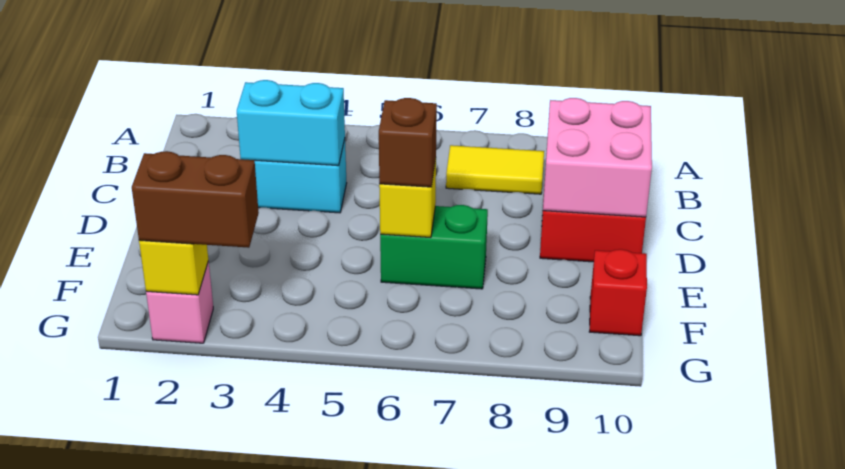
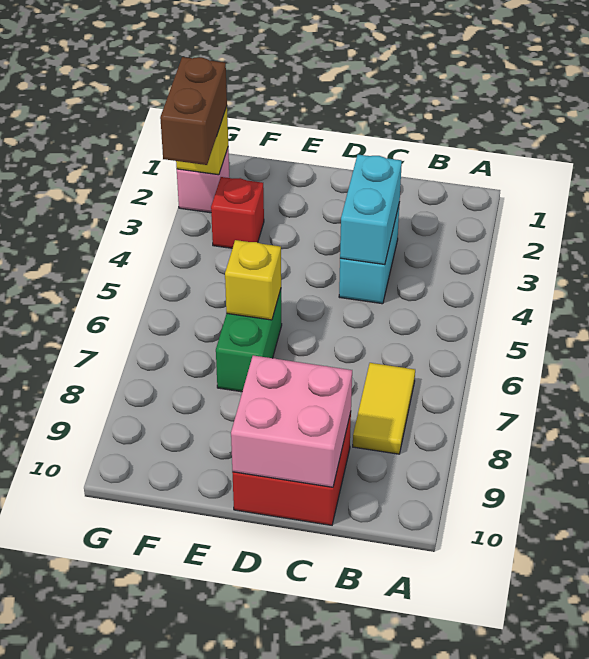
brown brick E6 level 3 -> none
red brick F10 level 1 -> red brick F3 level 1

